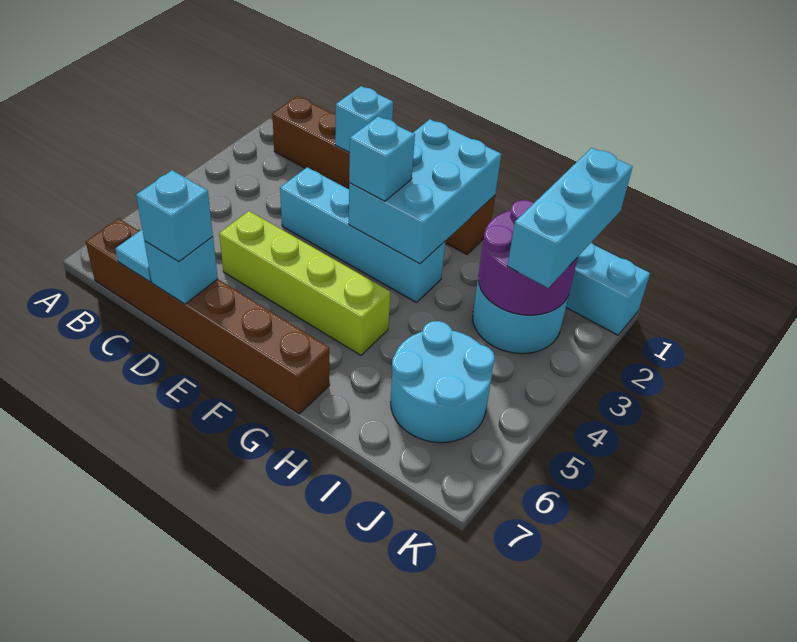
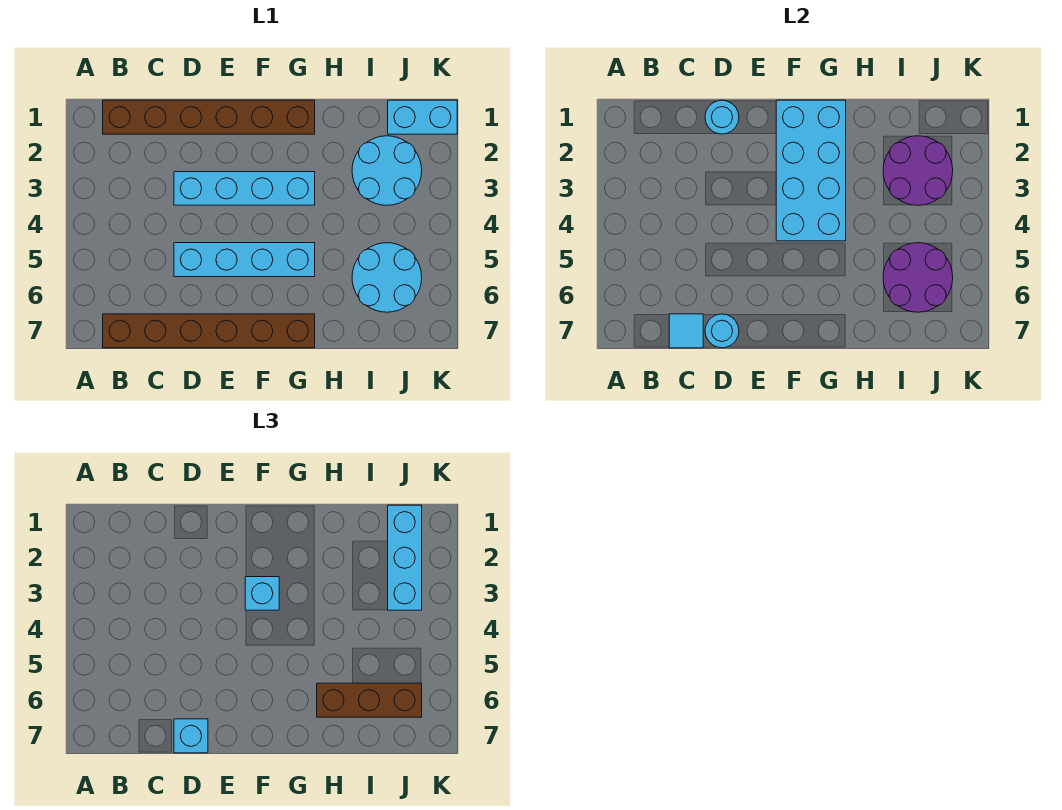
cyan brick D1 level 2 -> cyan round brick D1 level 2
lime brick D5:G5 level 1 -> cyan brick D5:G5 level 1
cyan brick D7 level 2 -> cyan round brick D7 level 2
cyan brick F1:G3 level 2 -> cyan brick F1:G4 level 2
none -> brown brick H6:J6 level 3
none -> purple round brick I5:J6 level 2

